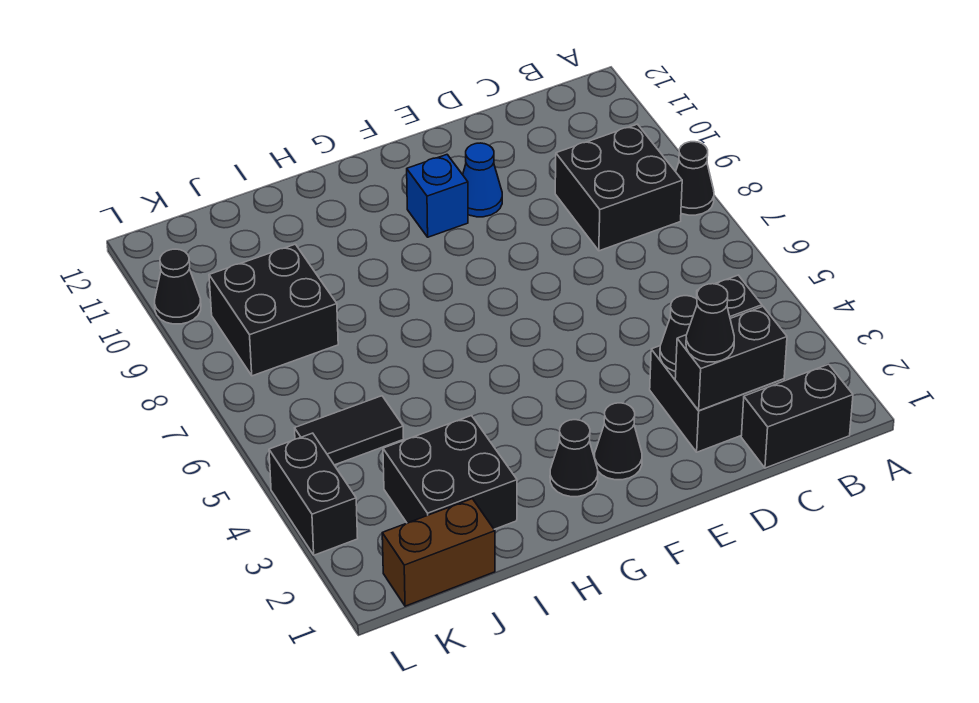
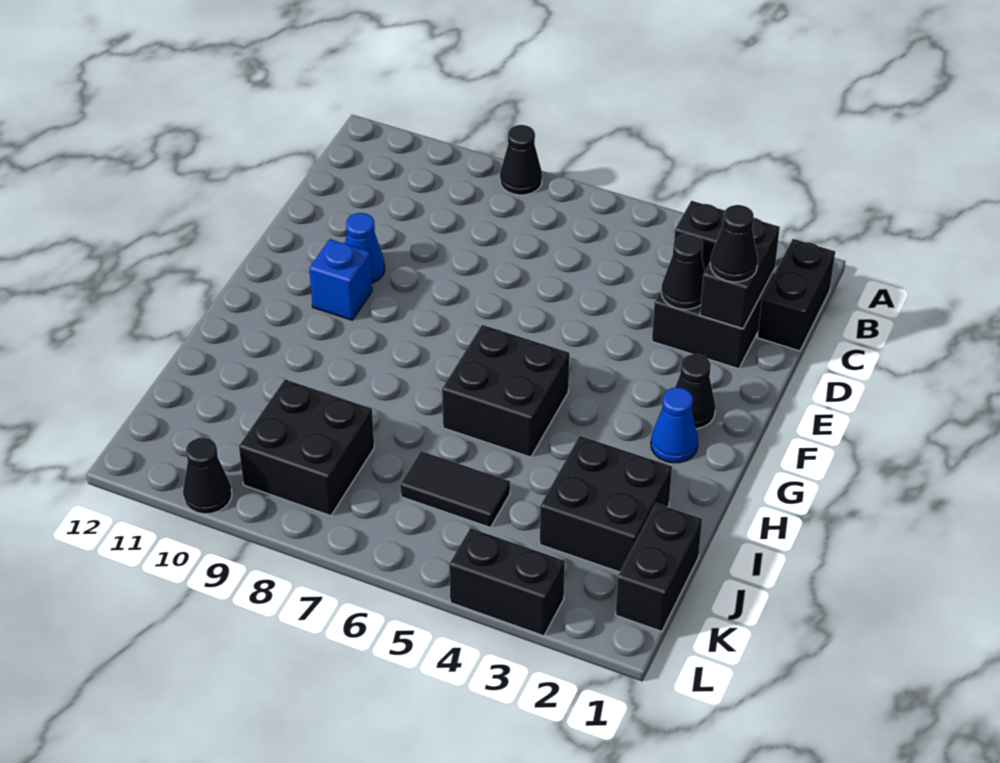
black brick B8:C9 level 1 -> black brick G5:H6 level 1
black cone G2 level 1 -> blue cone G2 level 1
brown brick J1:K1 level 1 -> black brick J1:K1 level 1
black tile J5:K5 level 1 -> black tile J5:J6 level 1

